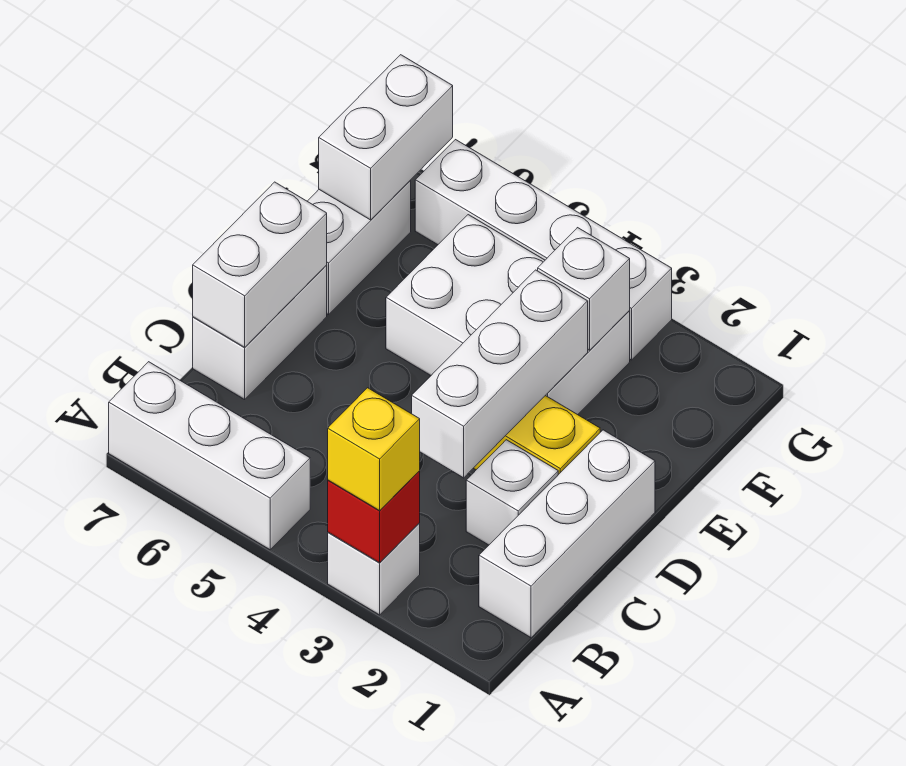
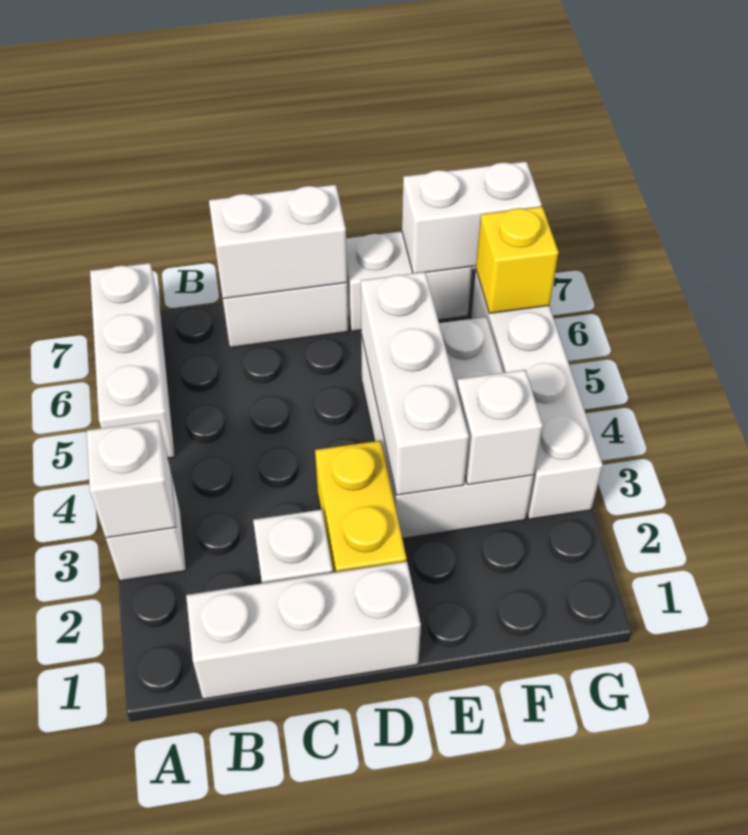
red brick A3 level 2 -> white brick A3 level 2
yellow brick A3 level 3 -> yellow brick G6 level 2
white brick C3:E3 level 2 -> white brick E3:E5 level 2

